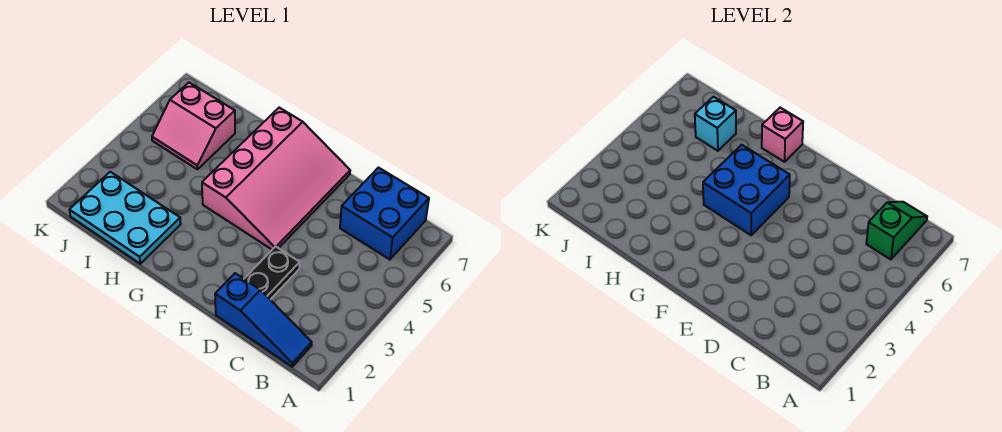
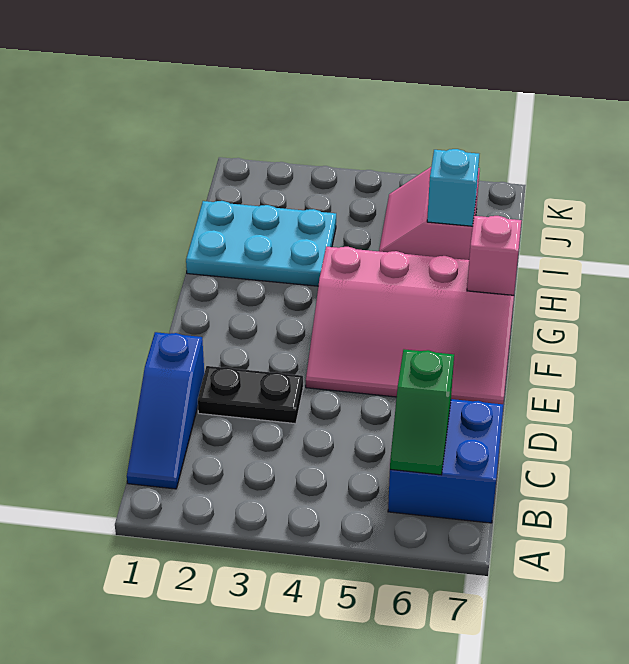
green slope B6:B7 level 2 top 6 -> green slope B6:C6 level 2 top C
blue brick F4:G5 level 2 -> none
cyan plate H1:J2 level 1 -> cyan plate H1:I3 level 1

